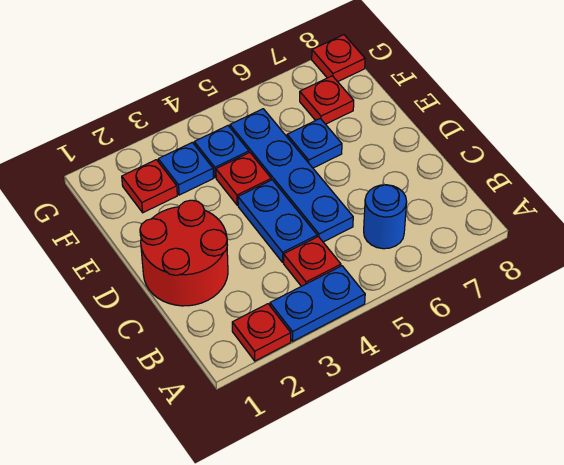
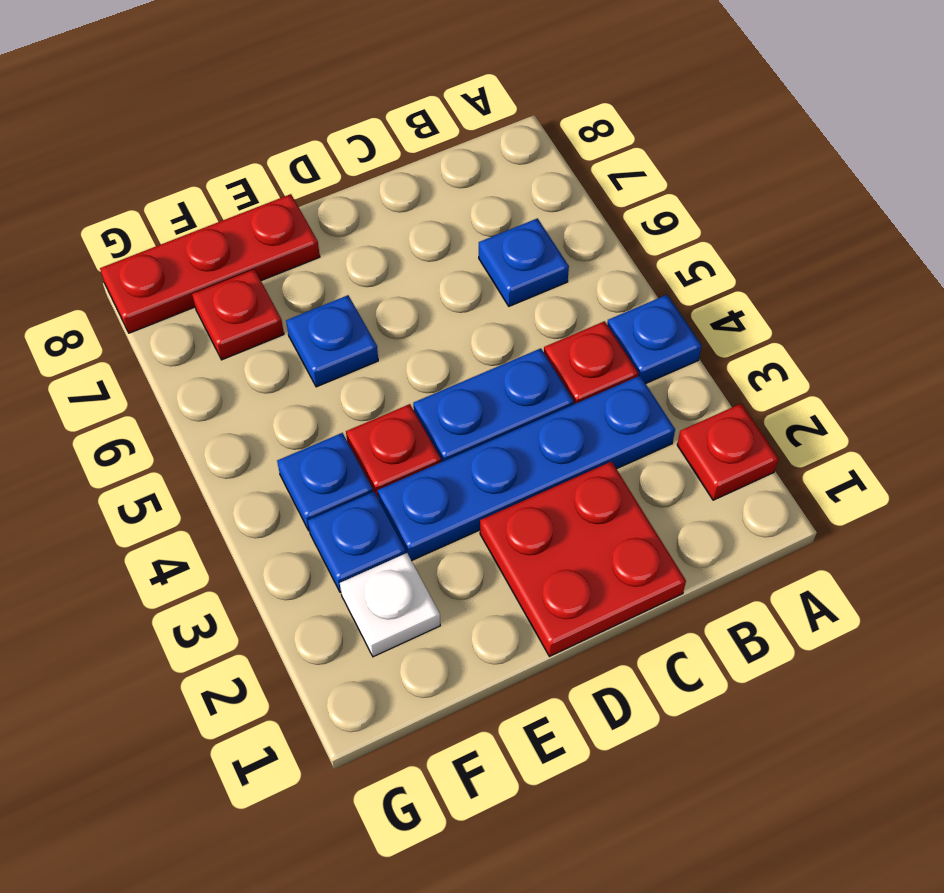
blue plate A3:A4 level 1 -> blue plate A4 level 1
blue round brick B6 level 1 -> blue plate B6 level 1
red round brick C1:D2 level 1 -> red plate C1:D2 level 1
blue plate C5:F5 level 1 -> blue plate B3:E3 level 1
red plate F2 level 1 -> white plate F2 level 1
red plate G8 level 1 -> red plate E8:G8 level 1

